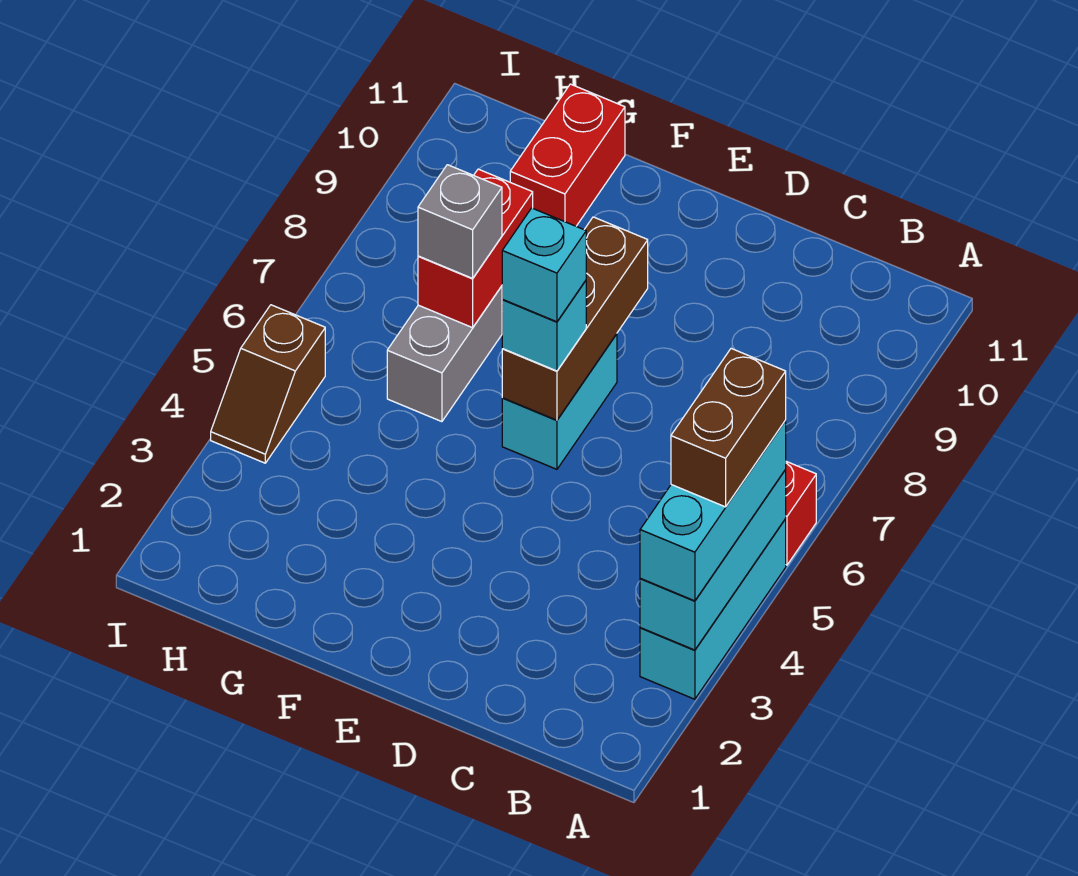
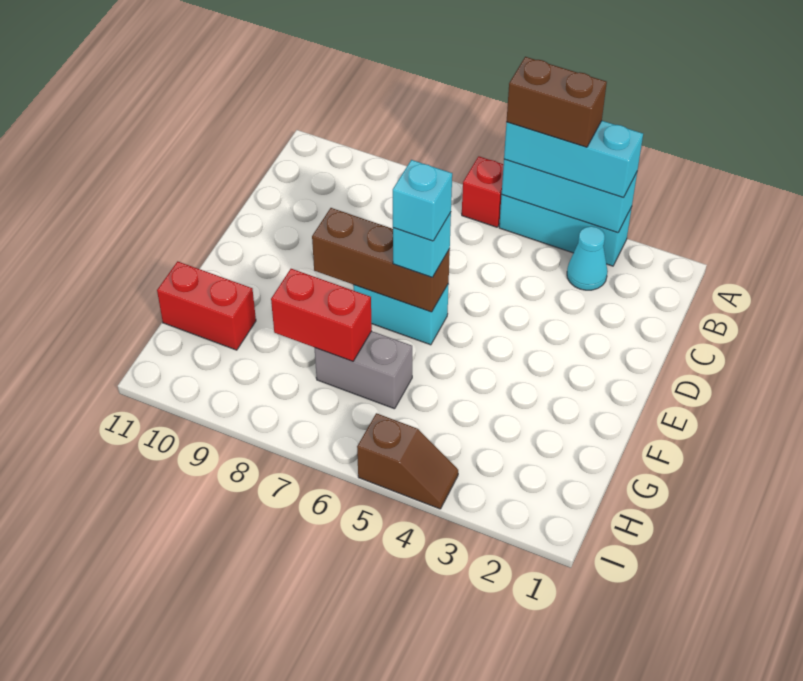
none -> cyan cone B3 level 1
grey brick G7 level 3 -> none

